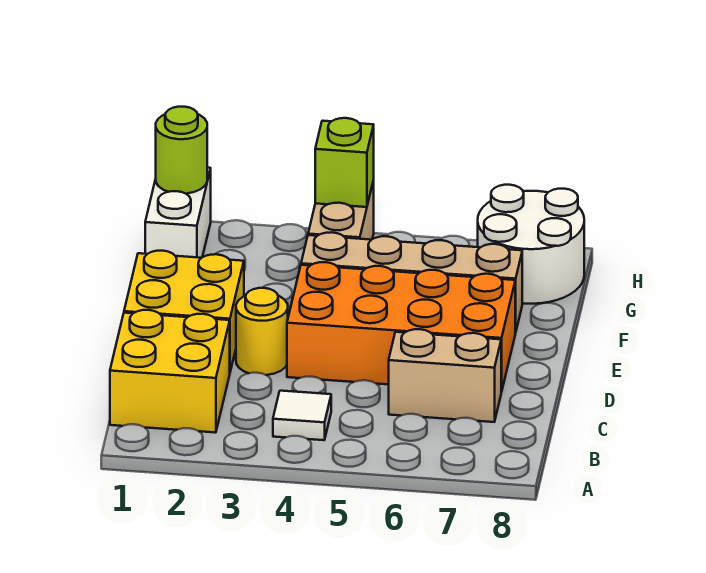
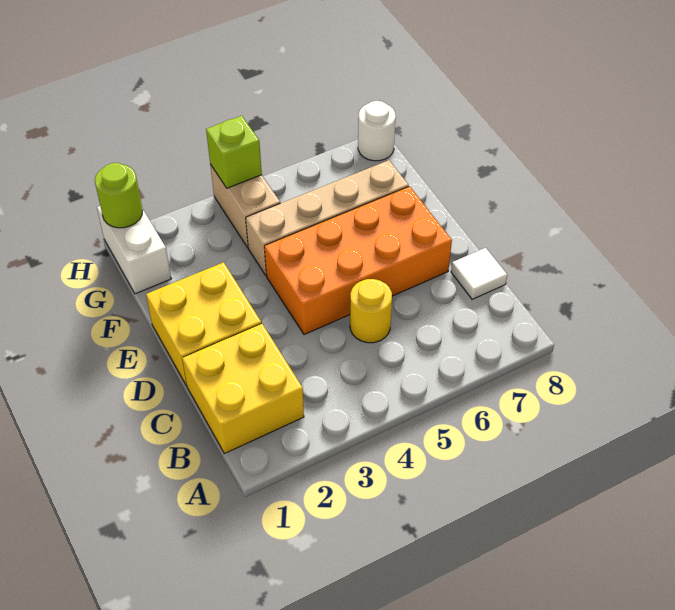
white tile B4 level 1 -> white tile C8 level 1
tan brick C6:C7 level 1 -> none
yellow round brick D3 level 1 -> yellow round brick C5 level 1
white round brick G7:H8 level 1 -> white round brick H8 level 1

